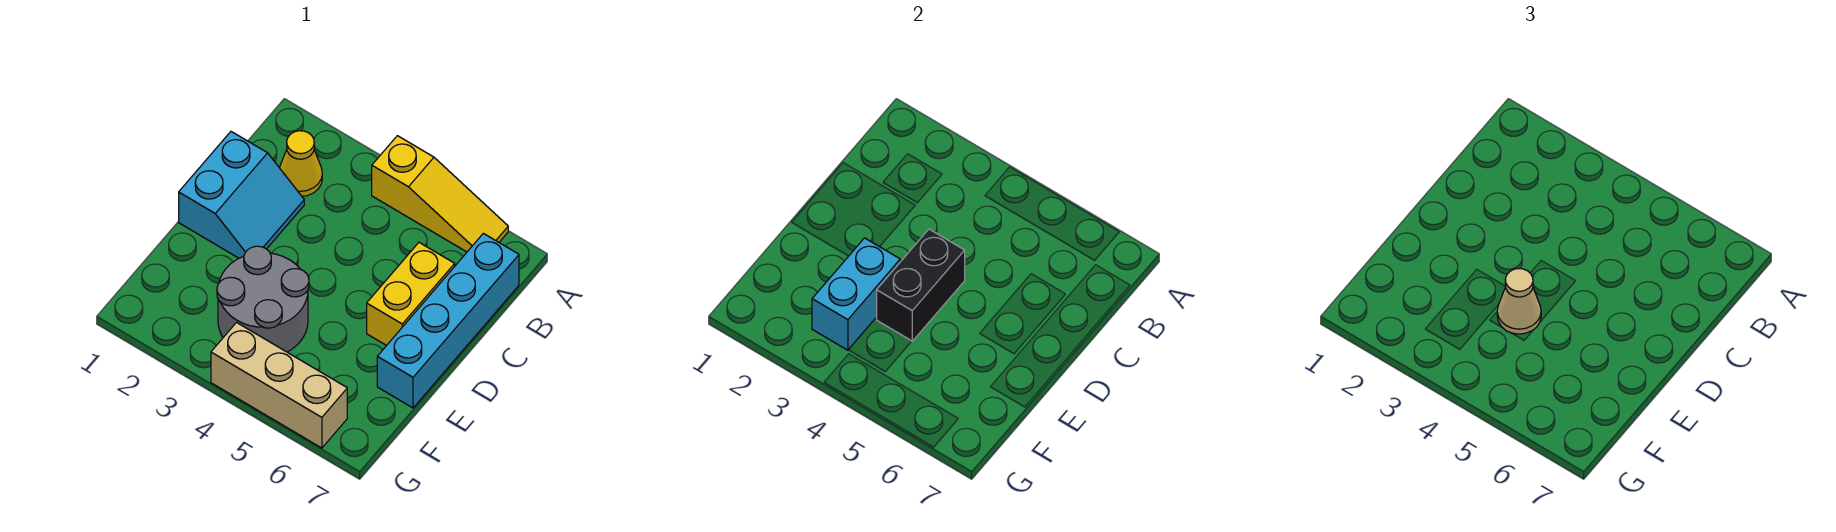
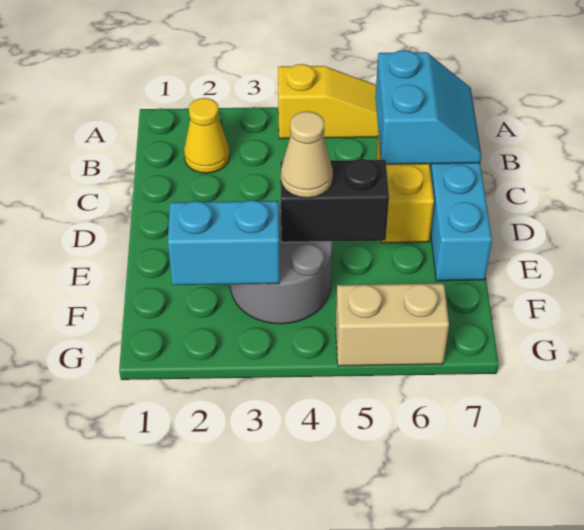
cyan slope C1:D2 level 1 top 1 -> cyan slope B6:C7 level 2 top 6
black brick D4:E4 level 2 -> black brick E4:E5 level 2
cyan brick E3:F3 level 2 -> cyan brick F2:F3 level 2
tan brick G4:G6 level 1 -> tan brick G5:G6 level 1

